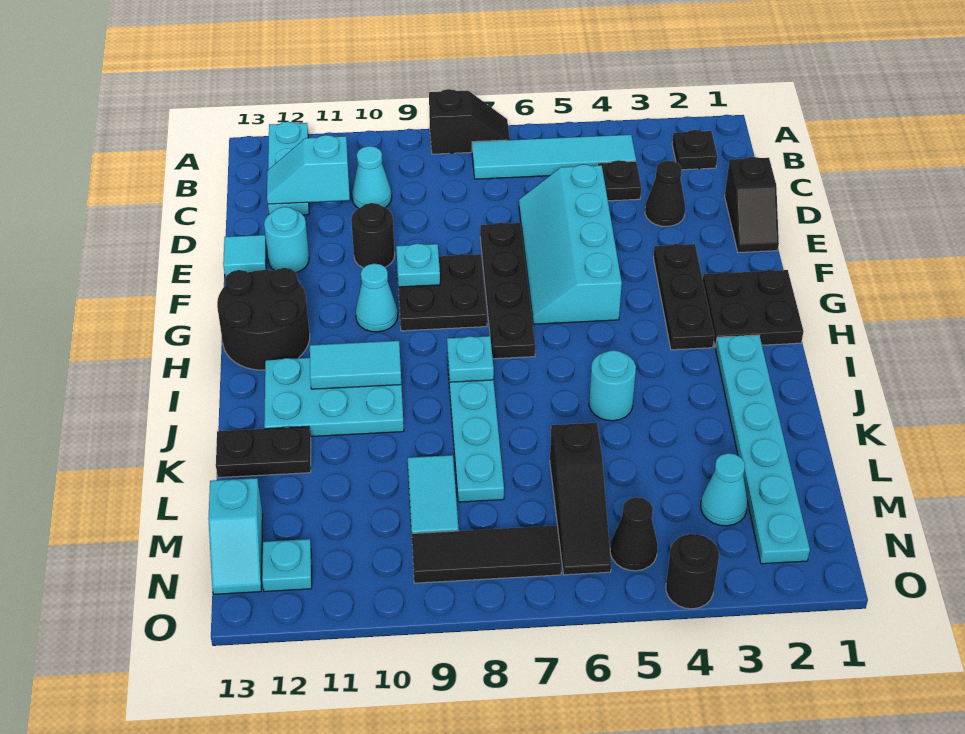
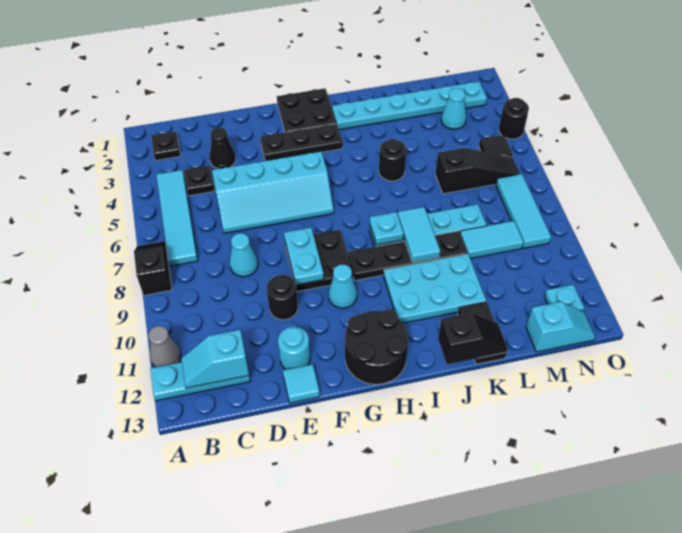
none -> grey cone A11 level 1
cyan cone C10 level 1 -> cyan cone D8 level 1
cyan slope C11:C12 level 2 top 11 -> cyan slope B12:C12 level 2 top C
black slope D1:E1 level 1 top D -> black slope J13:K13 level 2 top J
black plate E7:H7 level 1 -> black plate H9:K9 level 1
cyan plate F9 level 2 -> cyan plate F8:F9 level 2
cyan plate I10:J12 level 1 -> cyan plate I10:K11 level 1
cyan tile I10:I11 level 2 -> cyan tile J8:J9 level 2
cyan round brick J5 level 1 -> black round brick J5 level 1
black cone N5 level 1 -> black tile N5 level 1
black tile N7:N9 level 1 -> cyan tile N7:N9 level 1

